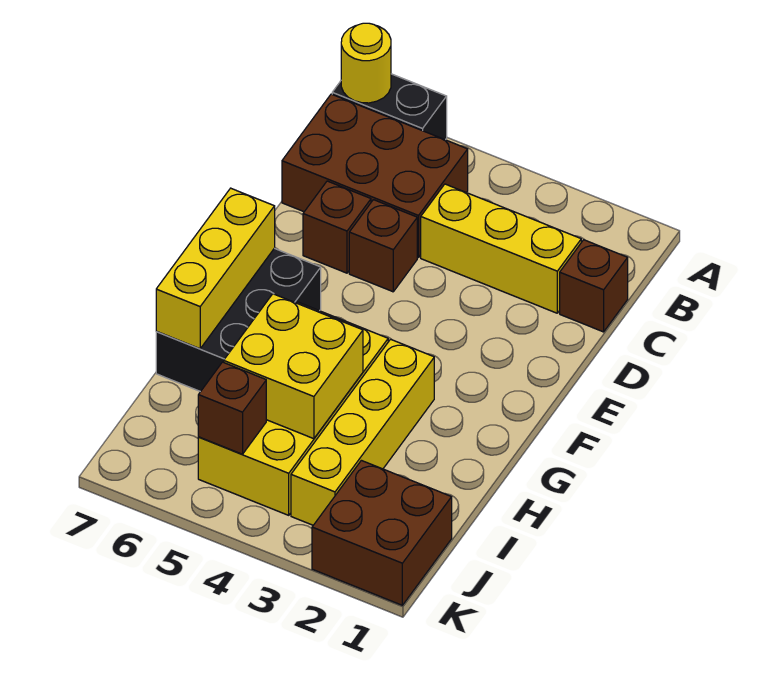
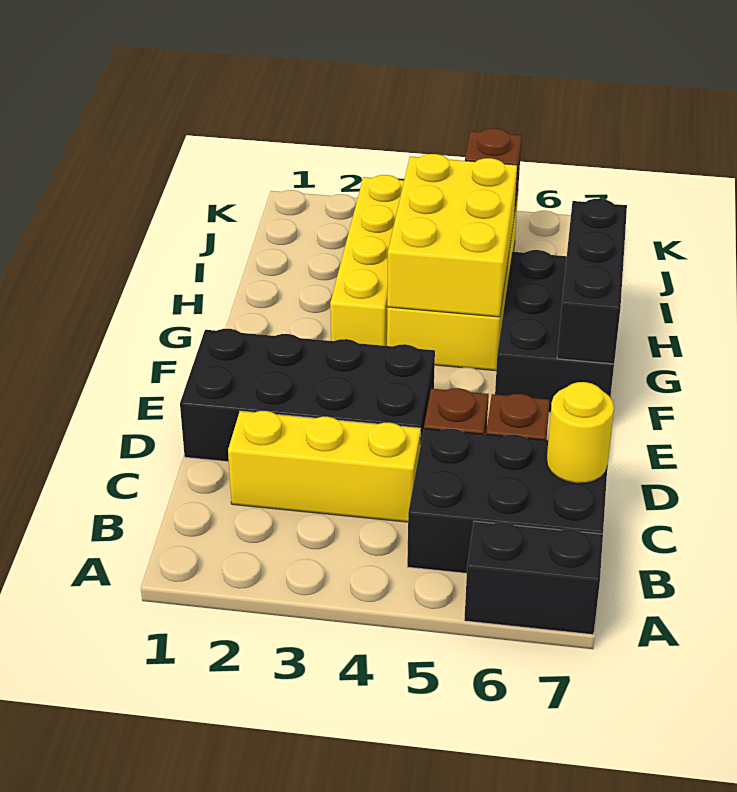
yellow round brick A7 level 2 -> yellow round brick C7 level 2
brown brick B5:C7 level 1 -> black brick B5:C7 level 1
brown brick C1 level 1 -> none
none -> black brick D1:E4 level 1
yellow brick F7:H7 level 2 -> black brick F7:H7 level 2
yellow brick H4:I5 level 2 -> yellow brick G4:I5 level 2
brown brick J1:K2 level 1 -> none

